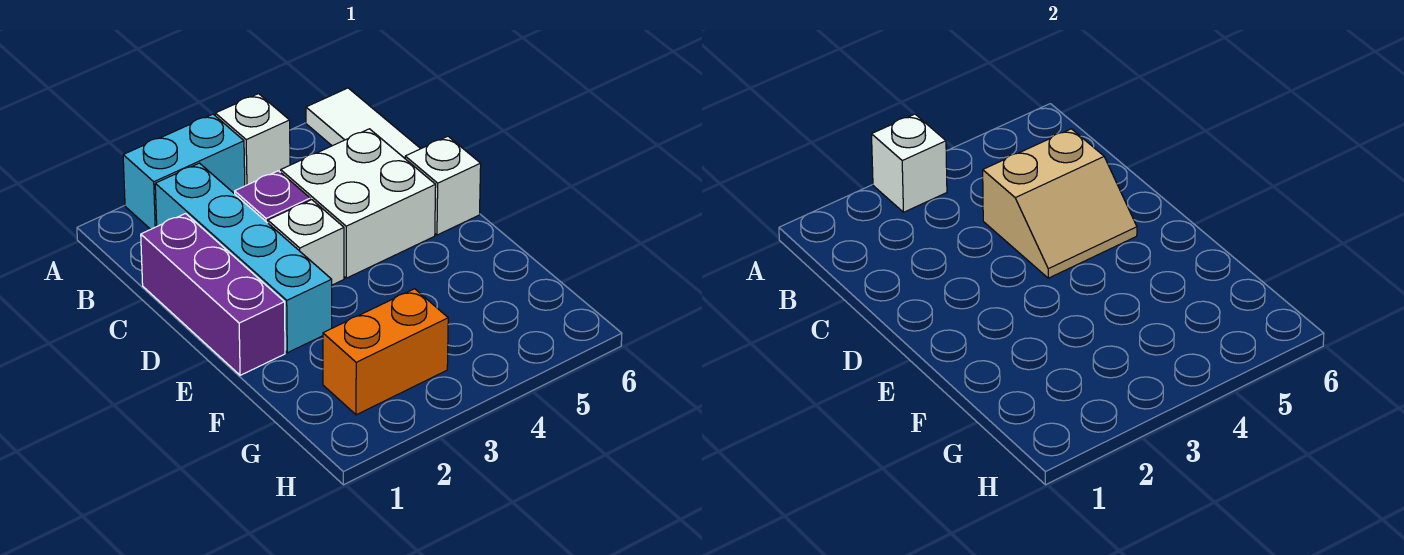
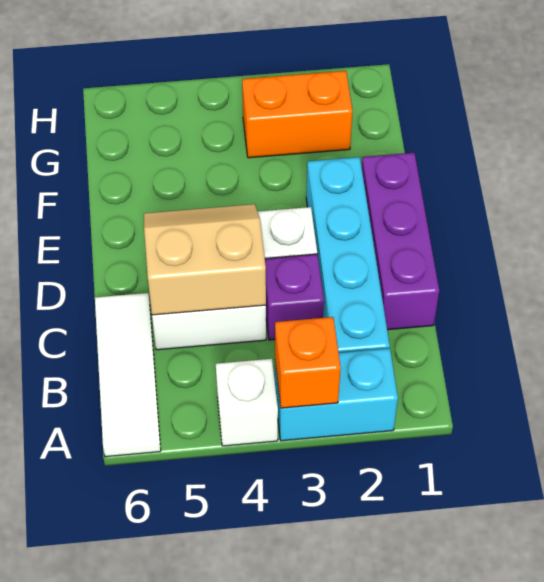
white brick A3 level 2 -> orange brick A3 level 2
white brick D6 level 1 -> none

